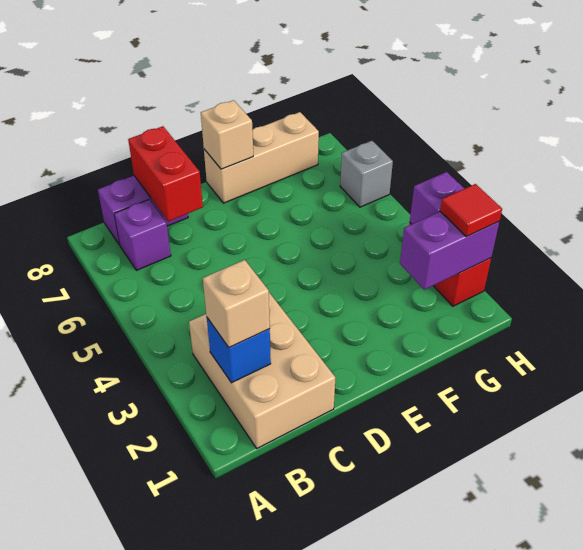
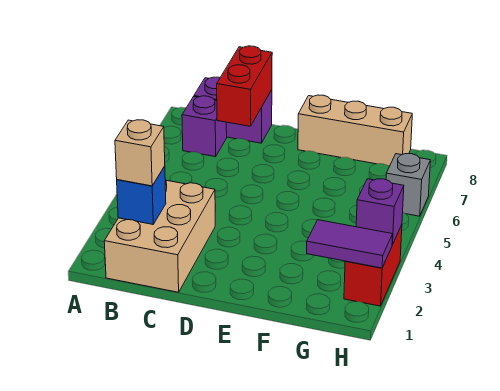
tan brick E8 level 2 -> none
purple brick G2:H2 level 2 -> purple tile G2:H2 level 2
red tile H2 level 3 -> none

